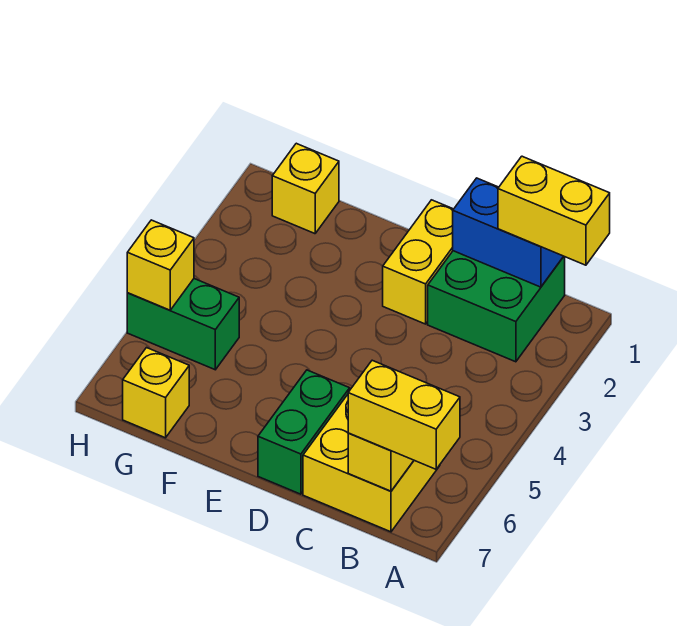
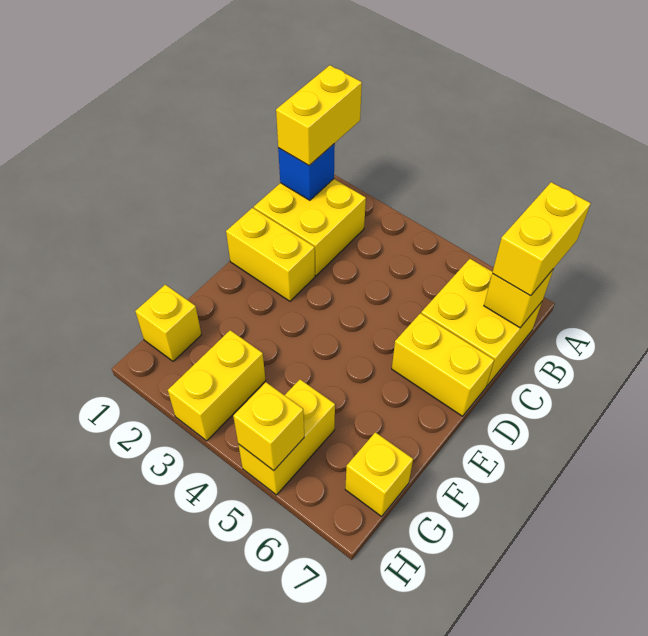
green brick B1:C2 level 1 -> yellow brick B1:C2 level 1
blue brick B1:C1 level 2 -> blue brick B1 level 2
green brick D6:D7 level 1 -> yellow brick D6:D7 level 1
none -> yellow brick G3:H3 level 1
green brick G5:H5 level 1 -> yellow brick G5:H5 level 1

